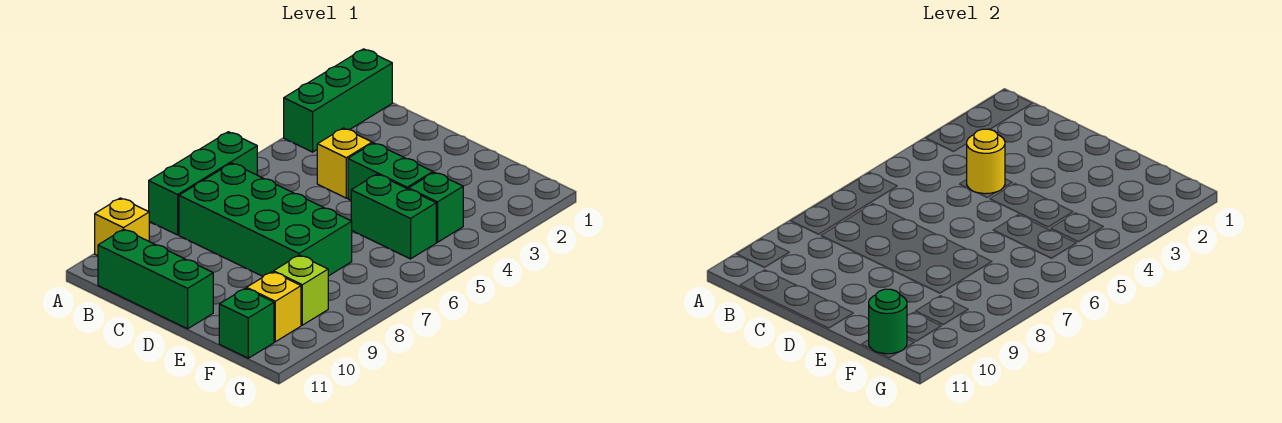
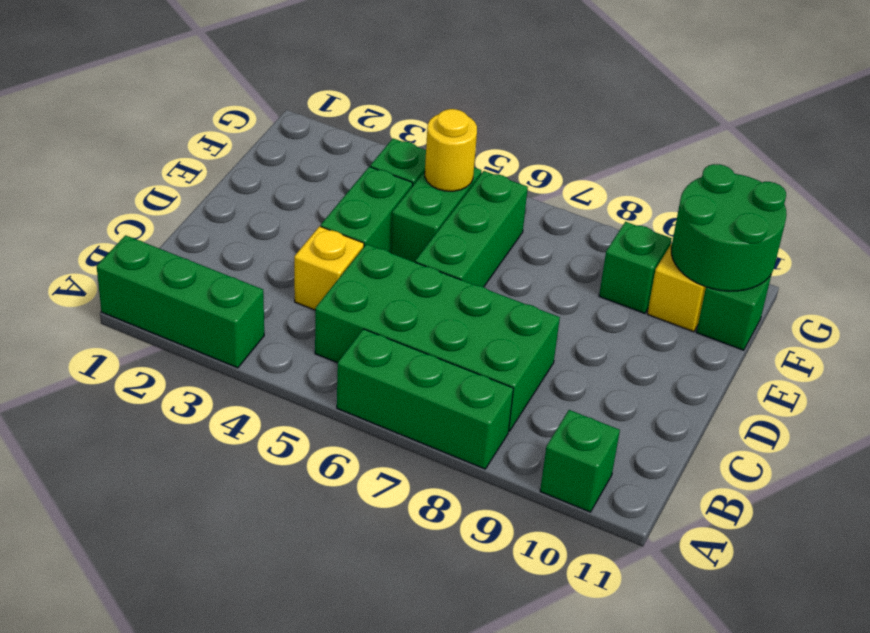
yellow brick A10 level 1 -> green brick A10 level 1
green brick B7:E8 level 1 -> green brick B5:C8 level 1
green brick B11:D11 level 1 -> green brick D6:F6 level 1
yellow round brick C4 level 2 -> yellow round brick F5 level 2
lime brick F9 level 1 -> green brick F9 level 1
green round brick F11 level 2 -> green round brick F10:G11 level 2

